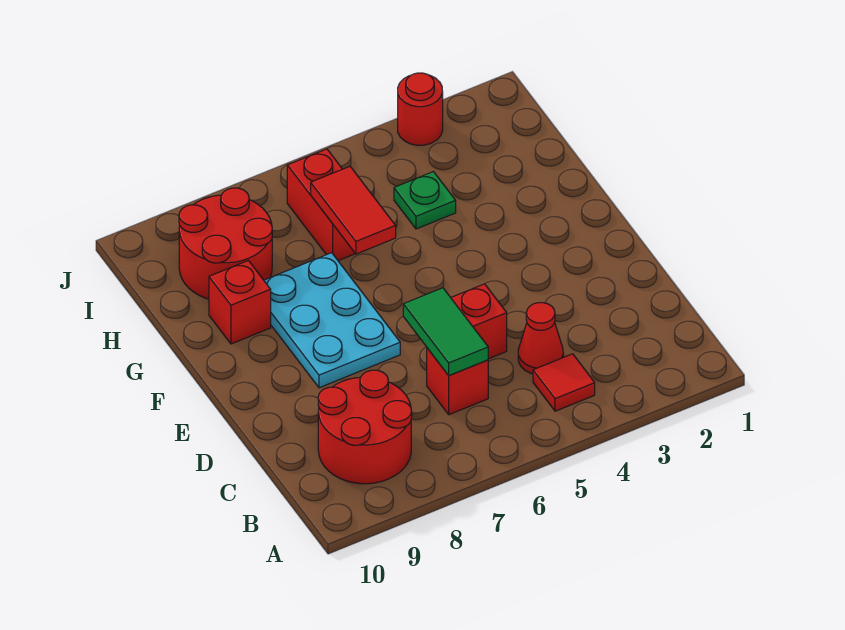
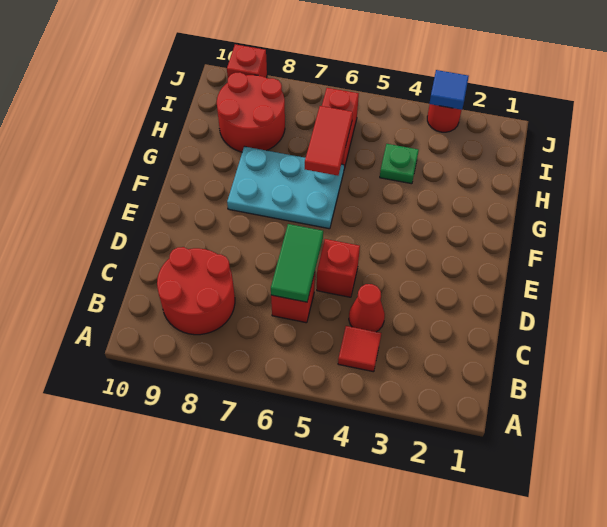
cyan plate E7:G8 level 1 -> cyan plate F6:G8 level 1
red brick G9 level 1 -> red brick J9 level 1
none -> blue tile J3 level 2

